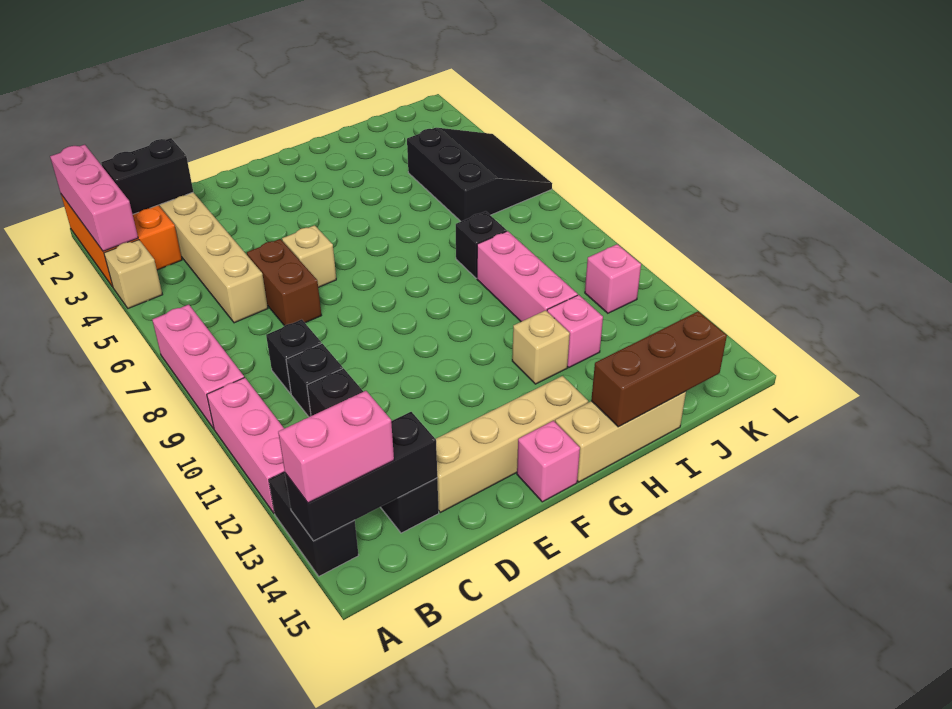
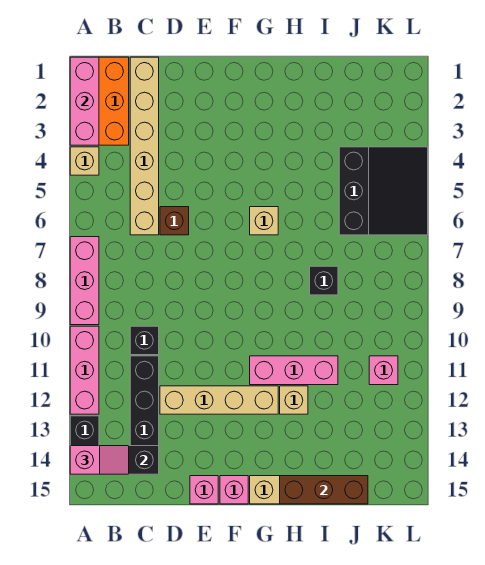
pink brick A14:B14 level 3 -> pink slope A14:B14 level 3 top A
black brick B2:C2 level 2 -> none
black brick C9 level 1 -> none
brown brick D6:D7 level 1 -> brown brick D6 level 1
tan brick D14:G14 level 1 -> tan brick D12:G12 level 1
tan brick E6 level 1 -> tan brick G6 level 1
pink brick I9:I11 level 1 -> pink brick G11:I11 level 1
pink brick I12 level 1 -> pink brick E15 level 1

